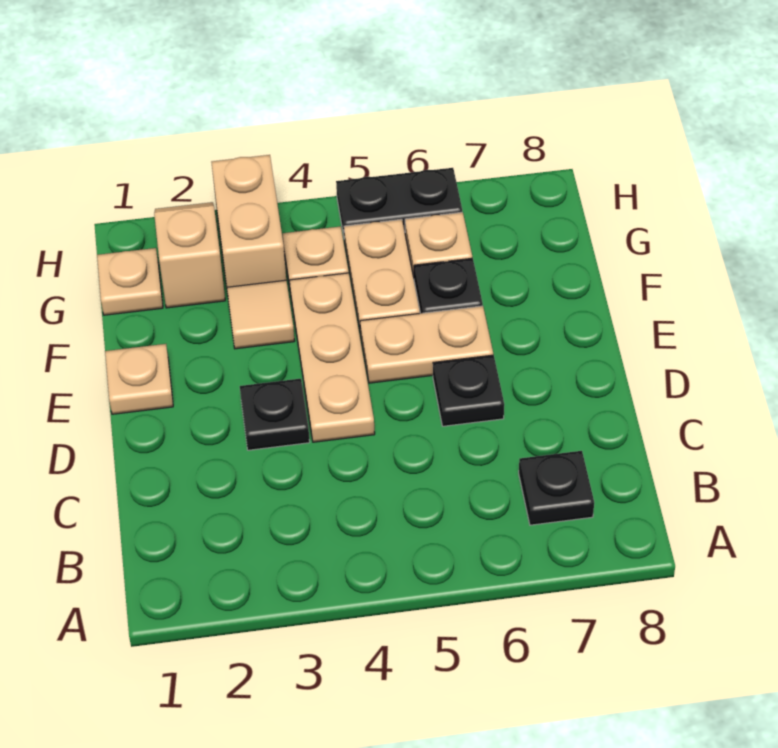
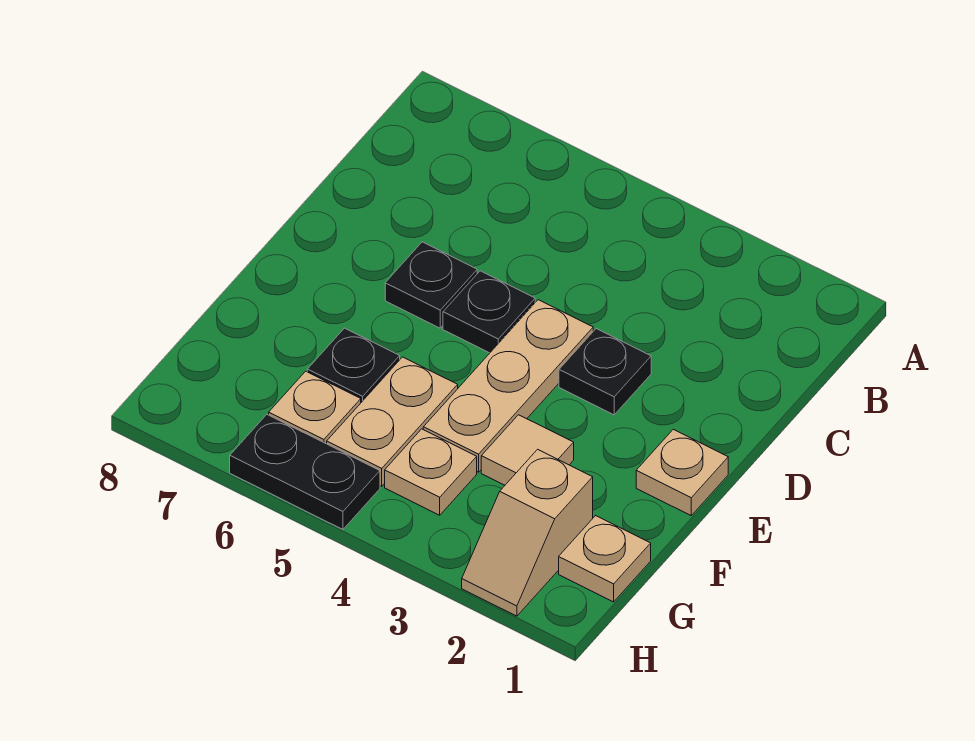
black plate B7 level 1 -> black plate D5 level 1
tan plate E5:E6 level 1 -> none
tan brick G3:H3 level 1 -> none

